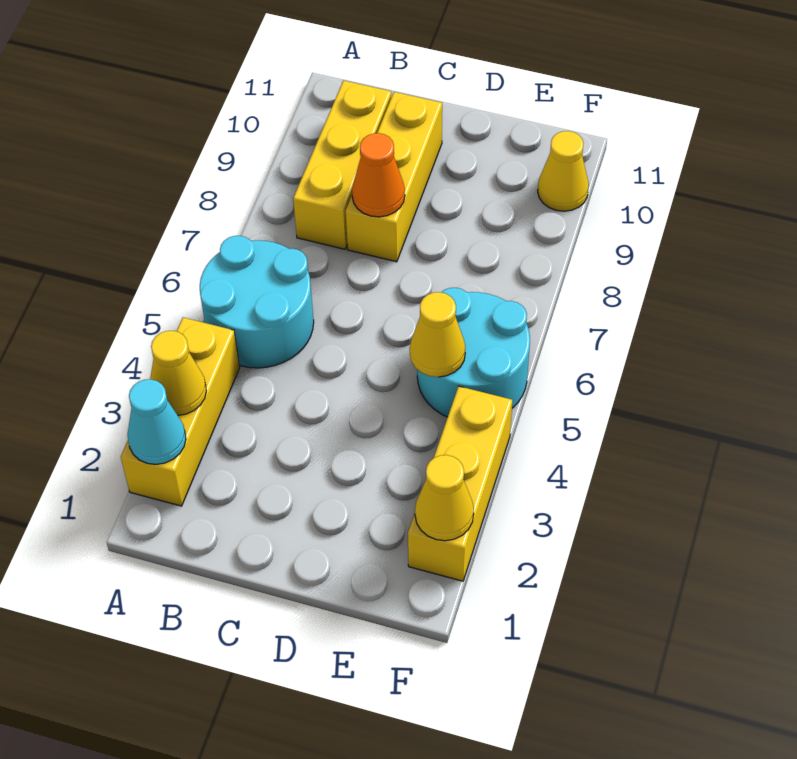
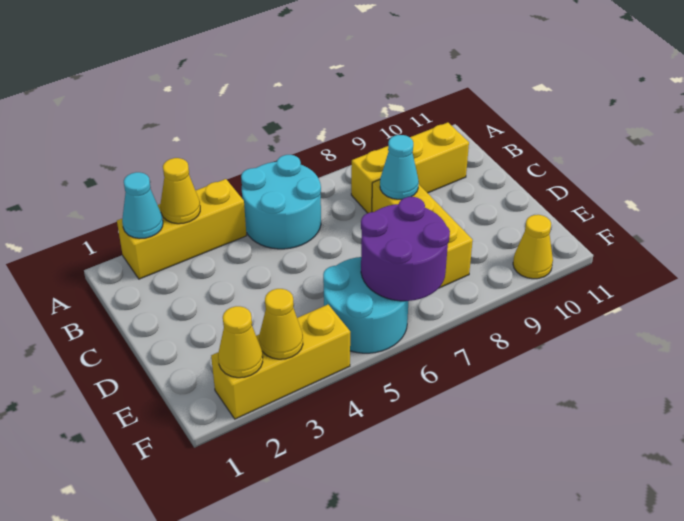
yellow brick C8:C10 level 1 -> yellow brick C8:E8 level 1
orange cone C8 level 2 -> cyan cone C8 level 2
yellow cone E5 level 2 -> yellow cone F3 level 2
none -> purple round brick E6:F7 level 2

